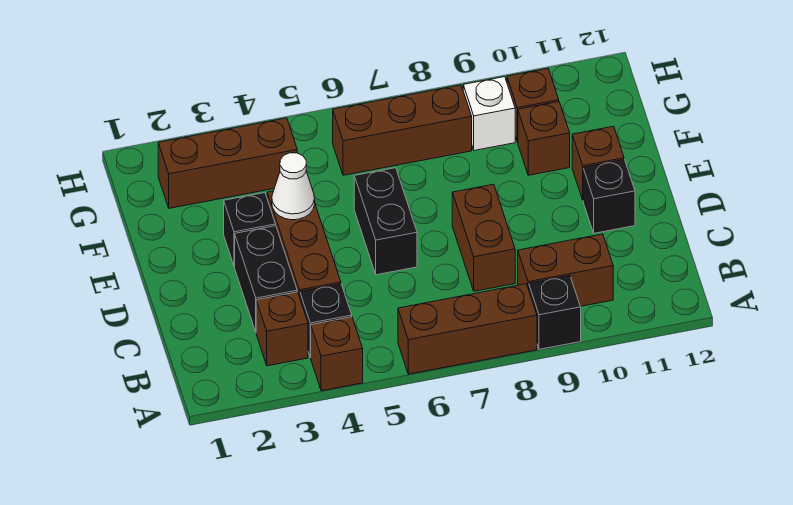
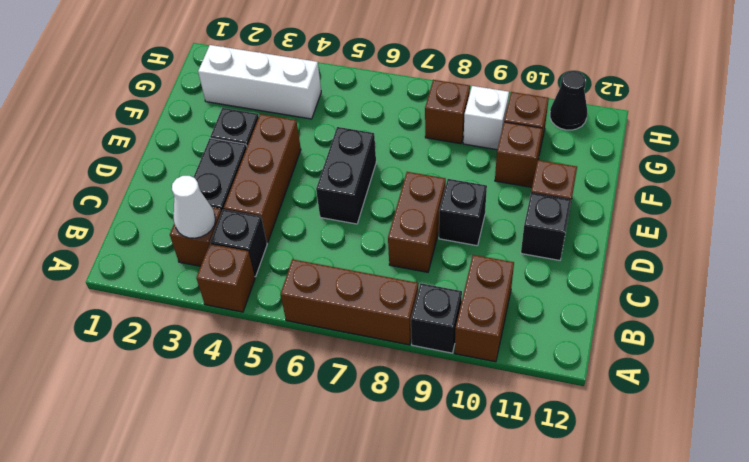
brown brick B9:B10 level 1 -> brown brick A10:B10 level 1
none -> black brick D9 level 1
white cone E4 level 2 -> white cone B3 level 2
brown brick G2:G4 level 1 -> white brick G2:G4 level 1
brown brick G6:G8 level 1 -> brown brick G8 level 1
none -> black cone H11 level 1

